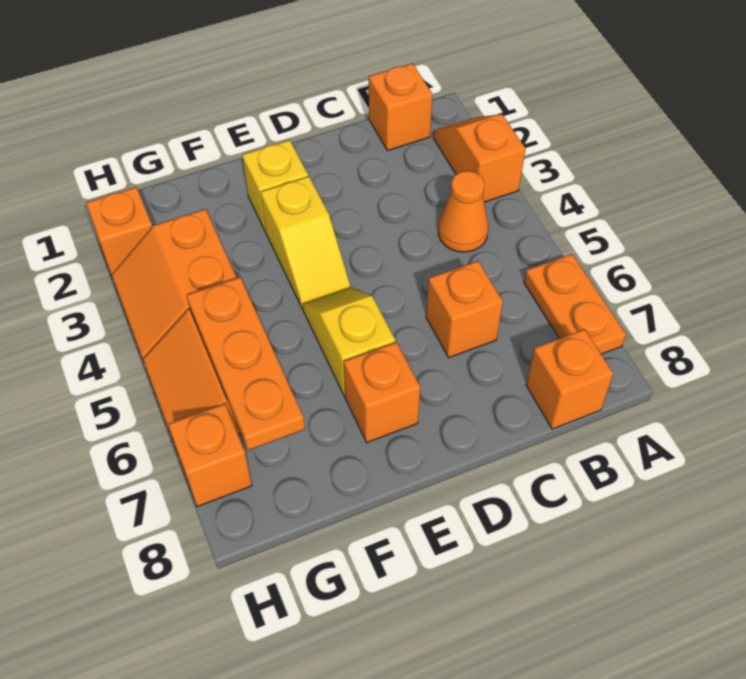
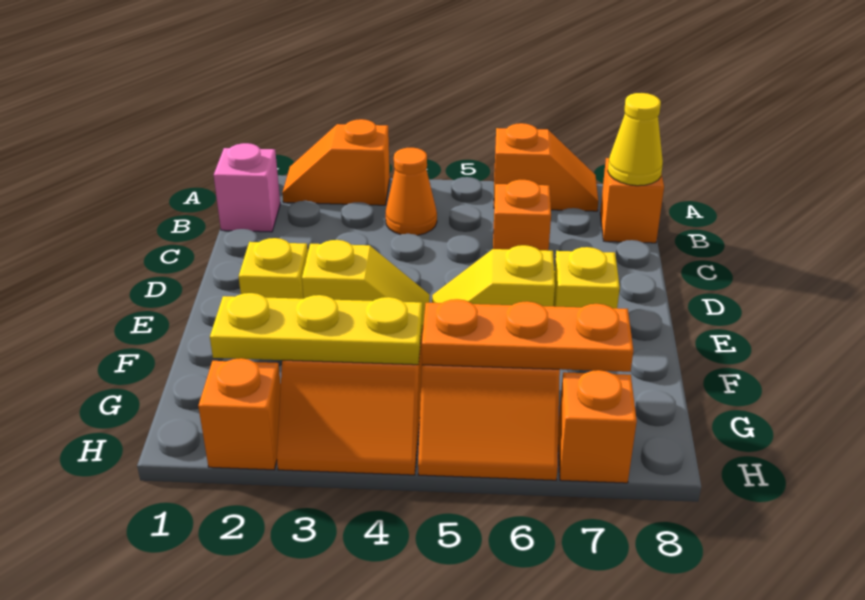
orange plate A6:A7 level 1 -> orange slope A6:A7 level 1 top 6
orange brick B1 level 1 -> pink brick B1 level 1
none -> yellow cone B8 level 2
orange brick E7 level 1 -> yellow brick E7 level 1
none -> yellow plate G2:G4 level 2

